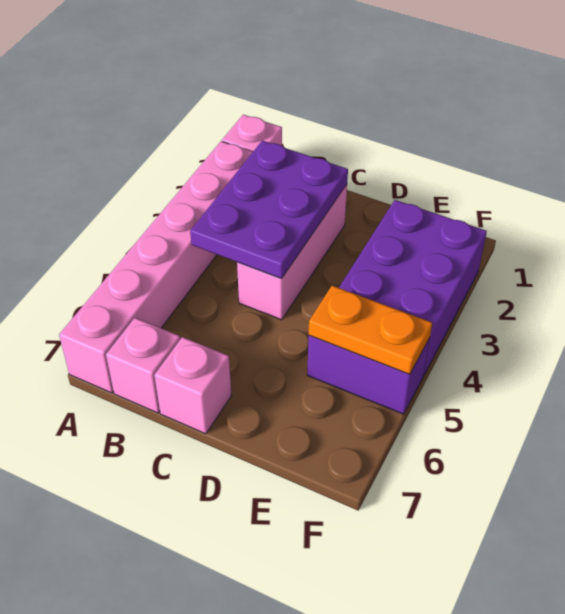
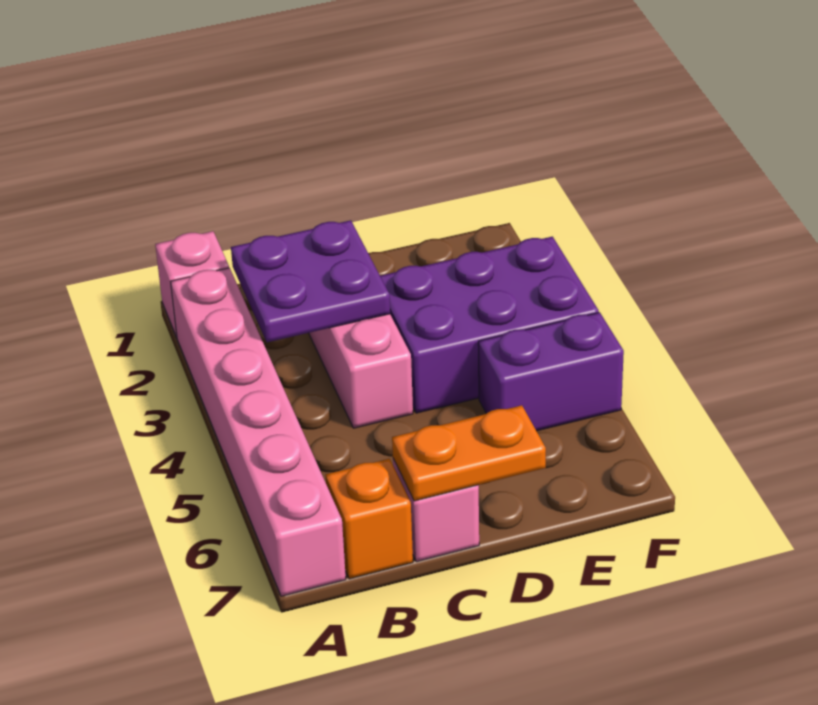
purple plate B2:C4 level 2 -> purple plate B2:C3 level 2
pink brick B7 level 1 -> orange brick B7 level 1
purple brick E2:F4 level 1 -> purple brick D3:F4 level 1
orange plate E5:F5 level 2 -> orange plate C7:D7 level 2

